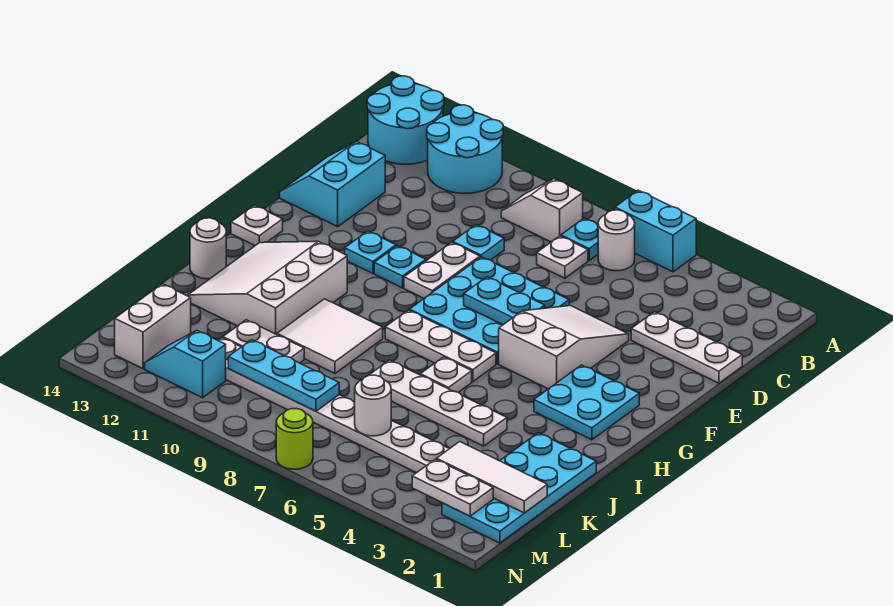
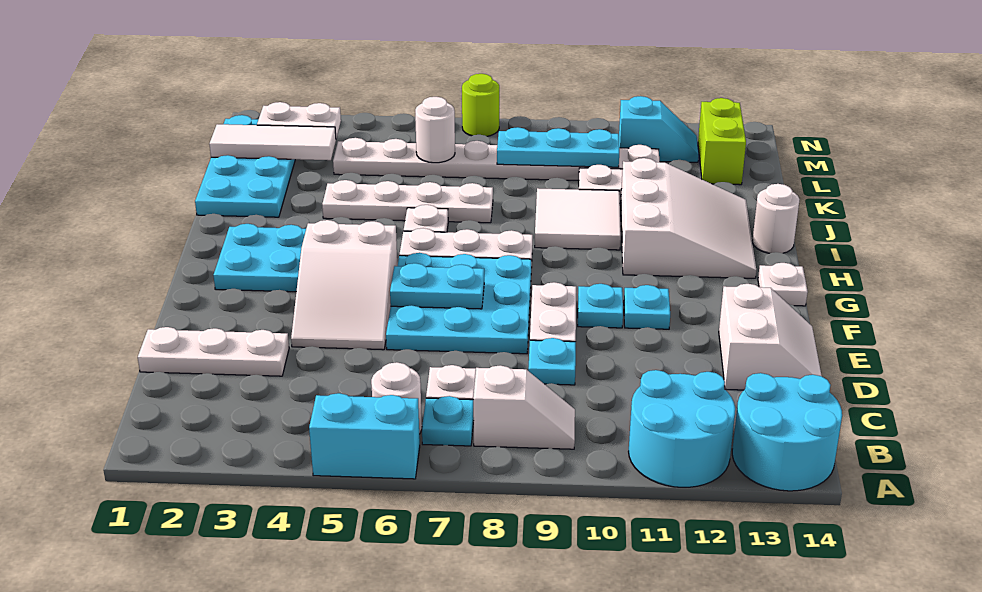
cyan slope D13:E14 level 1 top 13 -> white slope D13:E14 level 1 top 13
white brick L13:M13 level 1 -> lime brick L13:M13 level 1

